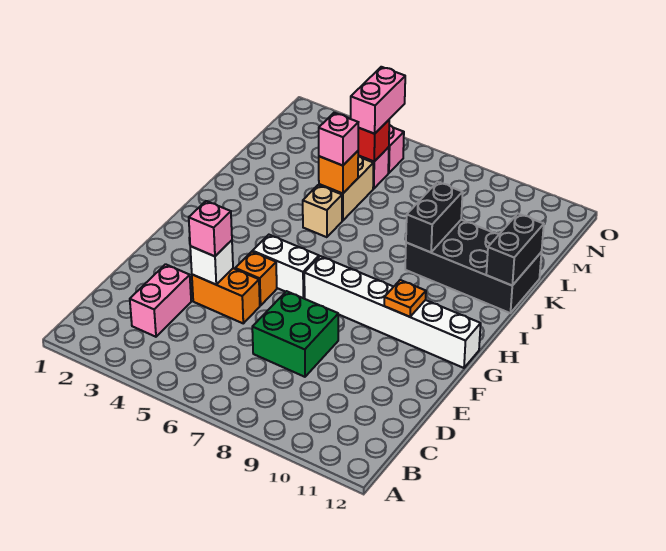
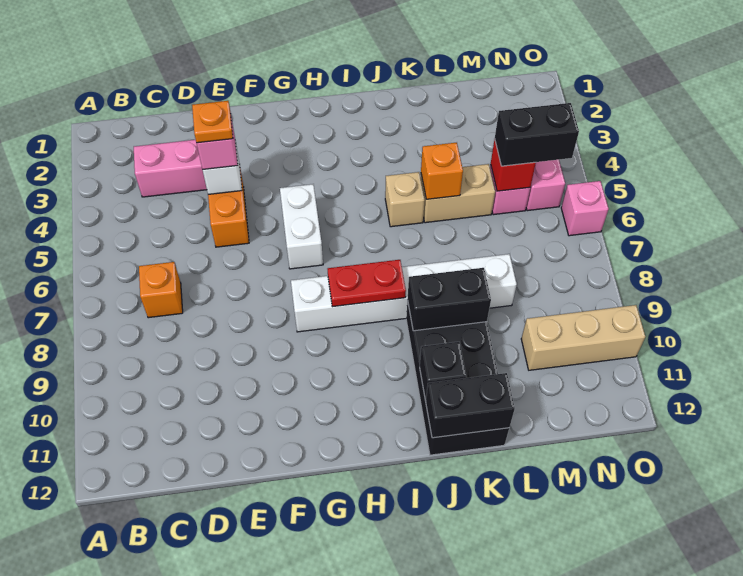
green brick D7:E8 level 1 -> none
orange brick F5 level 1 -> orange brick C7 level 1
white brick G7:G12 level 1 -> white brick G8:L8 level 1
orange plate G10 level 2 -> orange plate E4 level 4
none -> red plate H8:I8 level 2
none -> black brick J11 level 2
pink brick K5 level 3 -> pink brick O6 level 1
pink brick M5:N5 level 3 -> black brick M5:N5 level 3
none -> tan brick M10:O10 level 1

